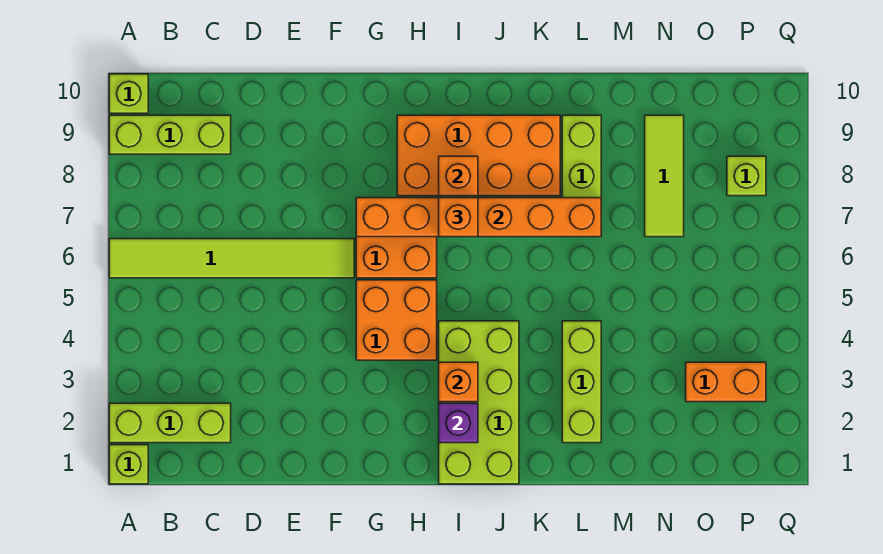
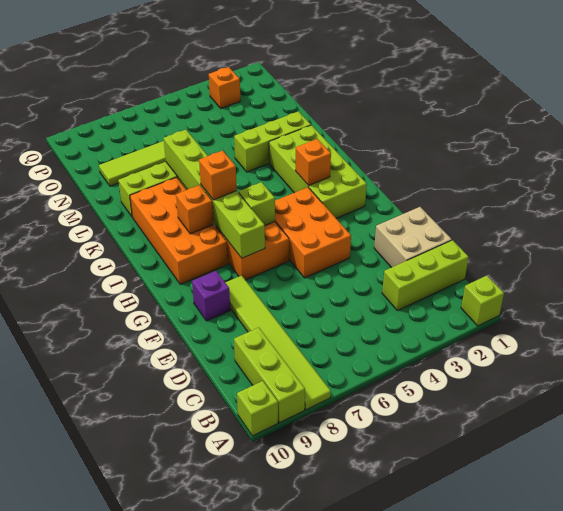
lime brick A2:C2 level 1 -> lime brick C1:C3 level 1
lime tile A6:F6 level 1 -> lime tile A8:F8 level 1
none -> tan brick D1:E2 level 1
orange brick G4:H5 level 1 -> orange brick F4:H5 level 1
orange brick G7:L7 level 2 -> lime brick G7:L7 level 2
lime brick I1:J4 level 1 -> lime brick H2:K3 level 1
purple brick I2 level 2 -> purple brick F9 level 1
orange brick O3:P3 level 1 -> orange brick P3 level 1
lime brick P8 level 1 -> lime brick H6 level 2

